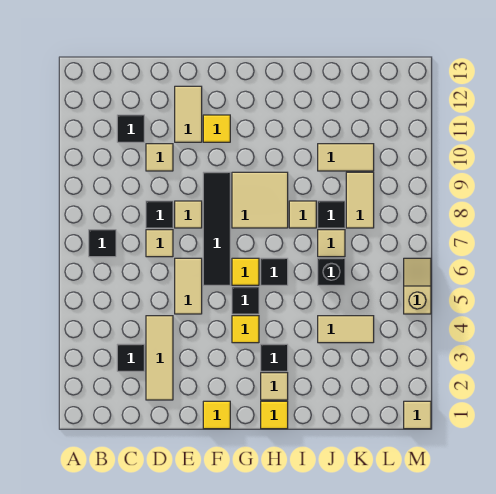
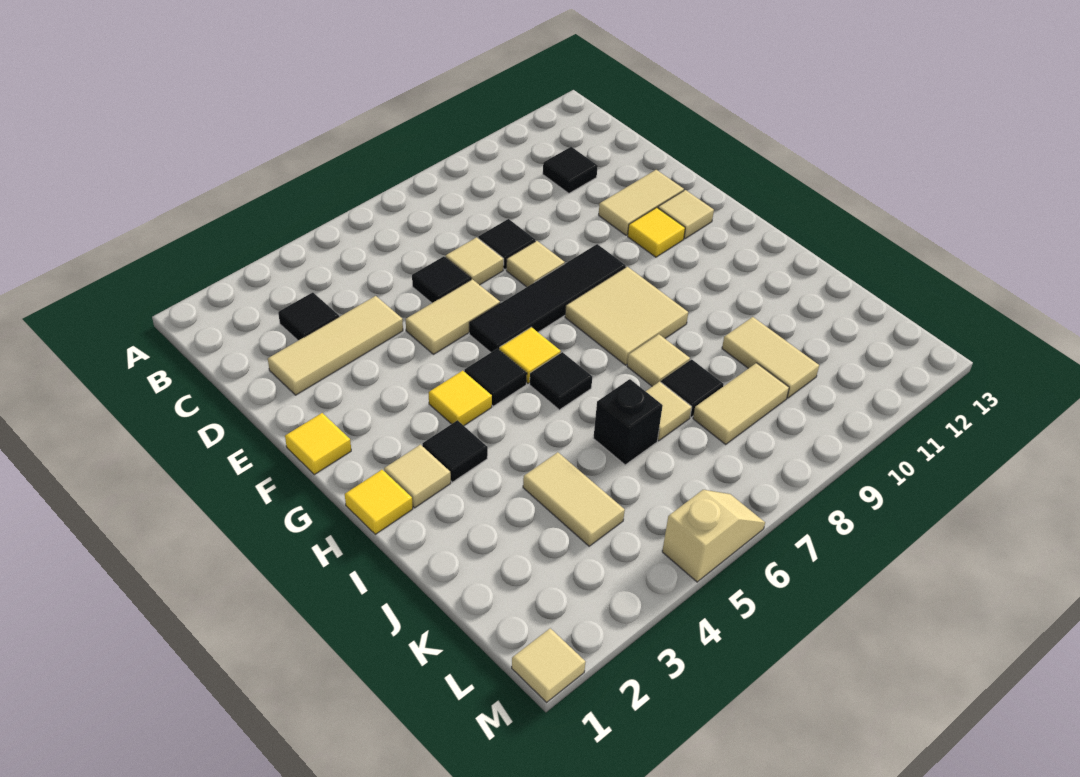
black tile B7 level 1 -> black tile D6 level 1
tan tile D10 level 1 -> tan tile F12 level 1

